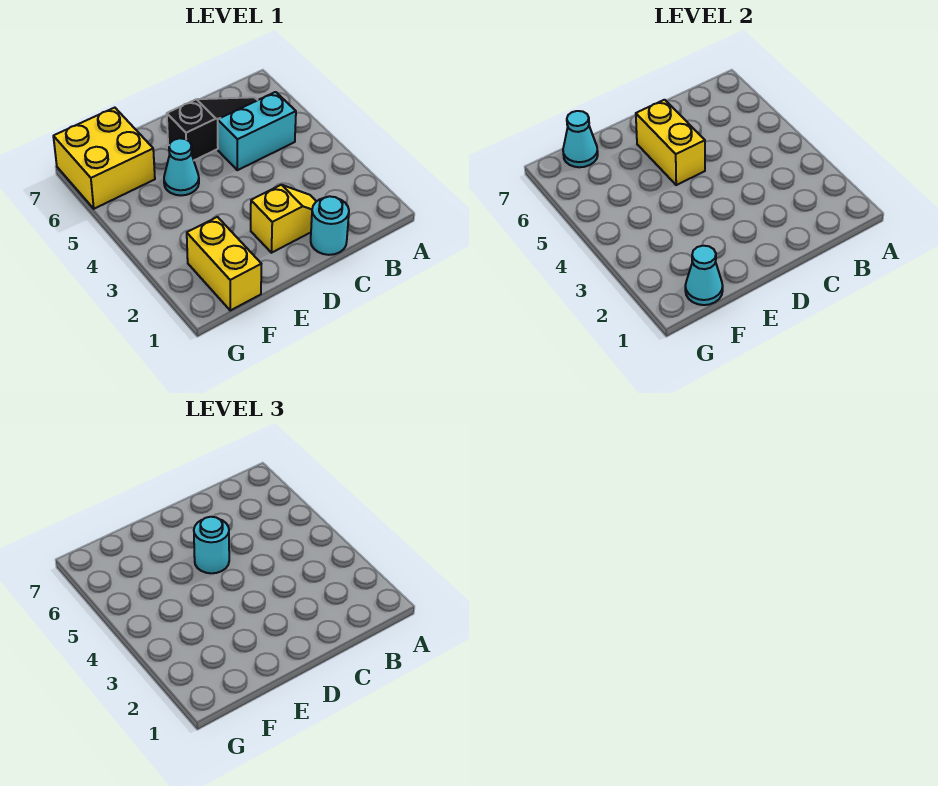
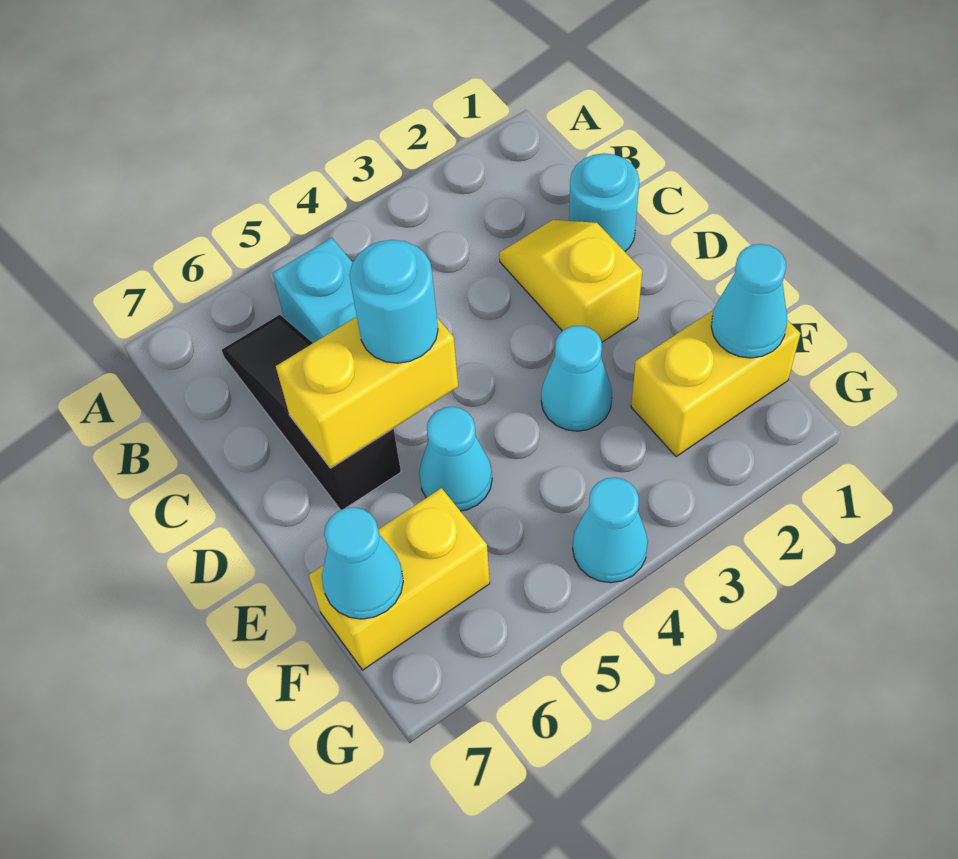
none -> cyan cone E3 level 1
yellow brick F6:G7 level 1 -> yellow brick F6:F7 level 1
none -> cyan cone G4 level 1

